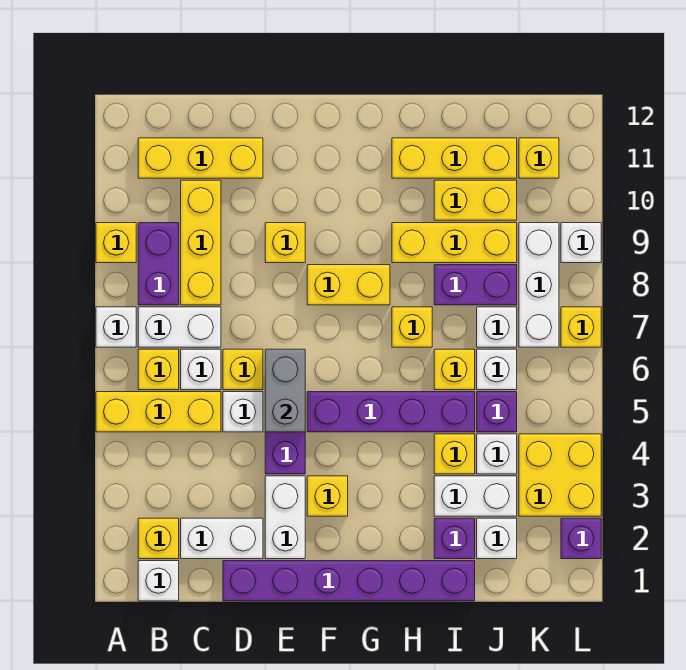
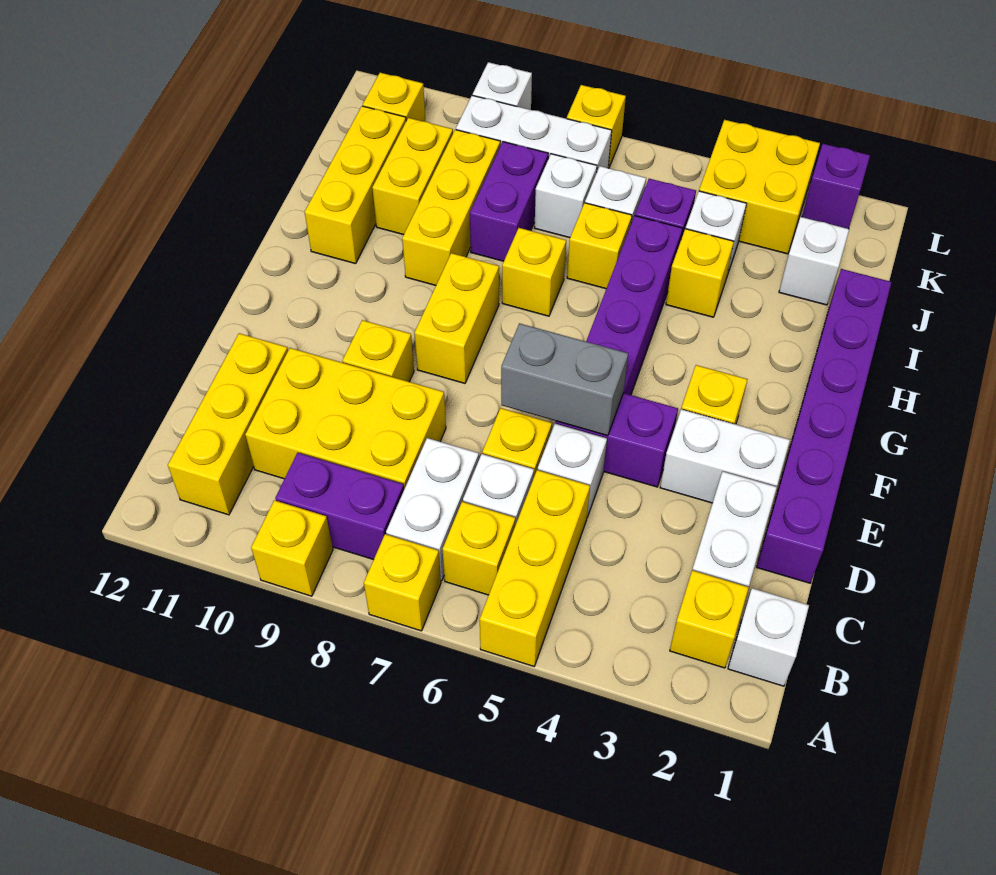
white brick A7 level 1 -> yellow brick A7 level 1
yellow brick C8:C10 level 1 -> yellow brick C8:D10 level 1
purple brick I2 level 1 -> none
white brick I3:J3 level 1 -> none

